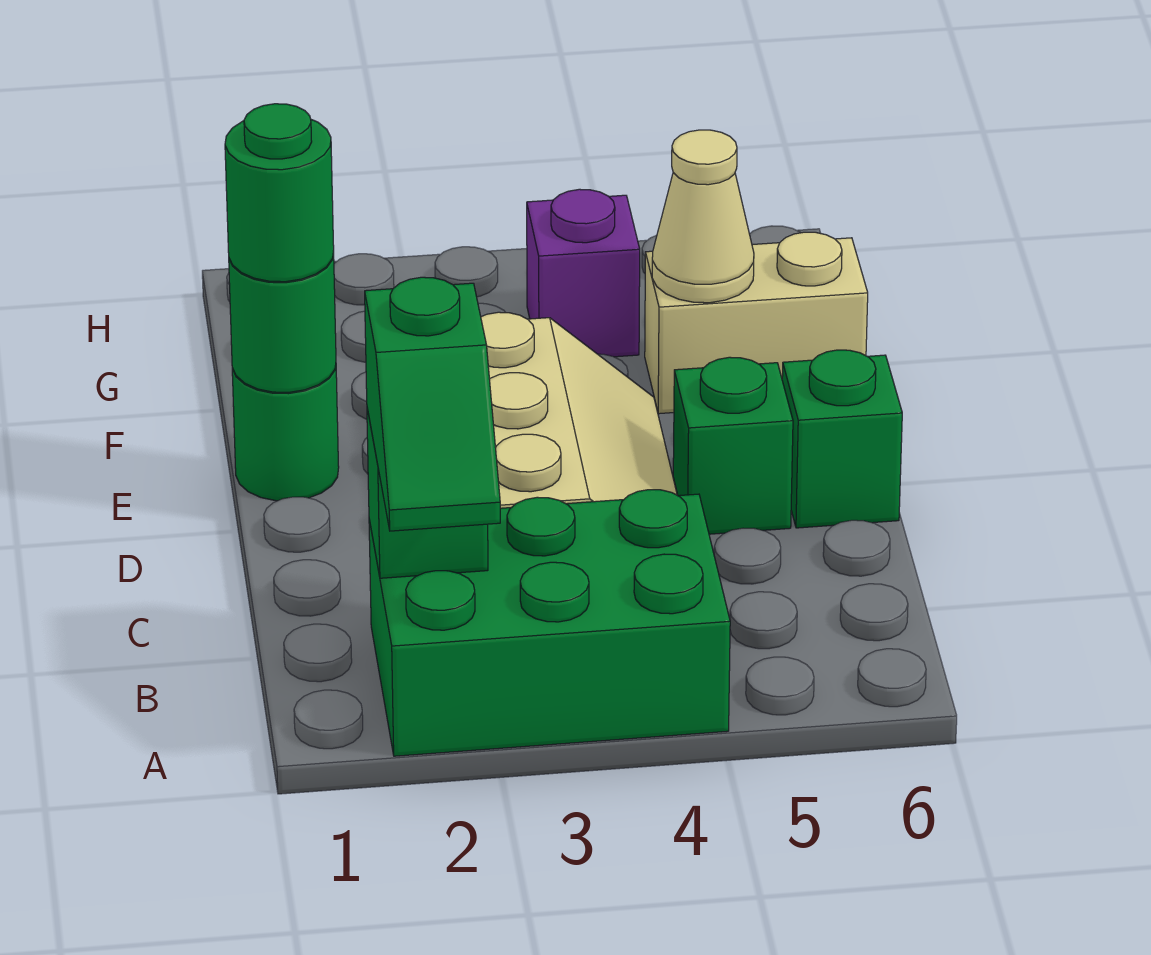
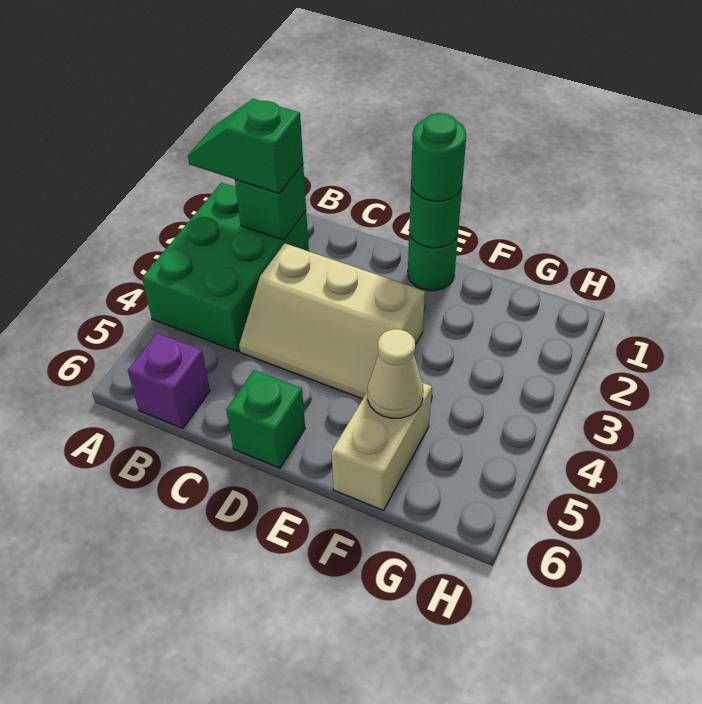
green brick D5 level 1 -> none
purple brick G4 level 1 -> purple brick B6 level 1

